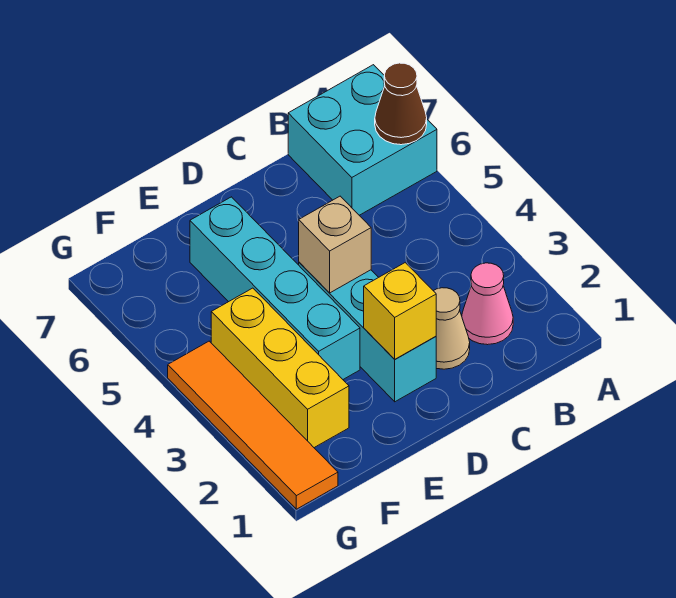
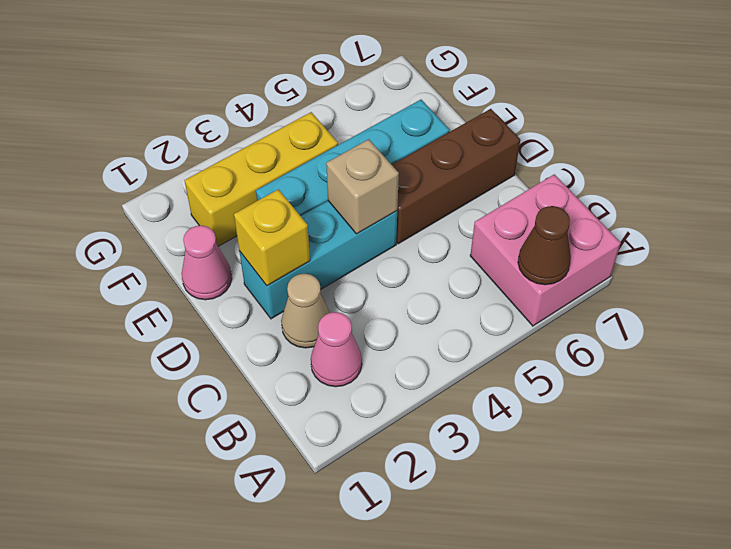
cyan brick A6:B7 level 1 -> pink brick A6:B7 level 1
none -> brown brick D5:D7 level 1
none -> pink cone E1 level 1
orange tile G1:G4 level 1 -> none

